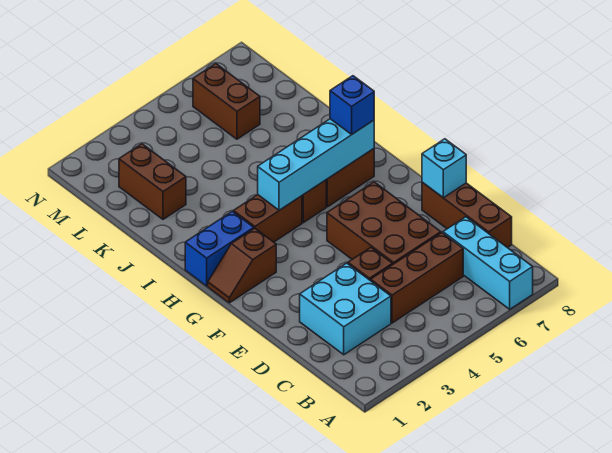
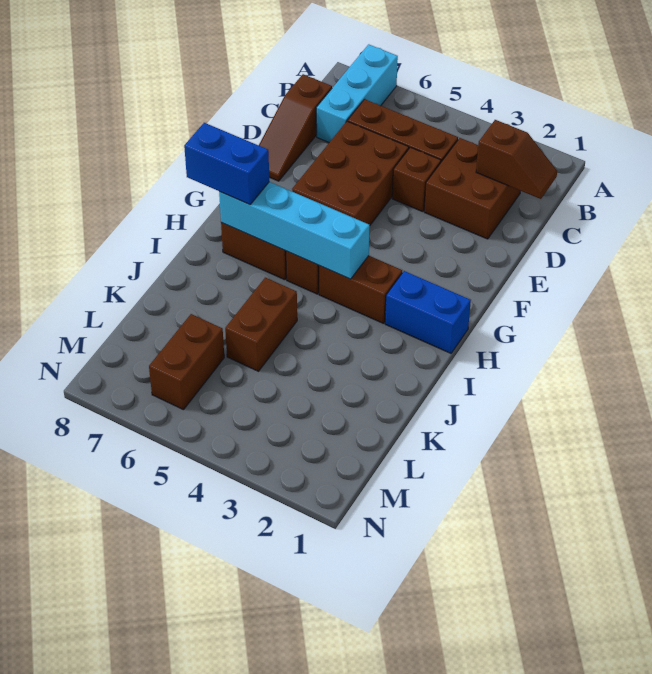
cyan brick C2:D3 level 1 -> brown brick C2:D3 level 1
brown brick C8:E8 level 1 -> brown slope C8:E8 level 1 top C
cyan brick E8 level 2 -> none
brown slope G1:G2 level 1 top 2 -> brown slope C1:C2 level 2 top 2
blue brick H7 level 3 -> blue brick H7:H8 level 3
brown brick K2:L2 level 1 -> brown brick J5:K5 level 1

